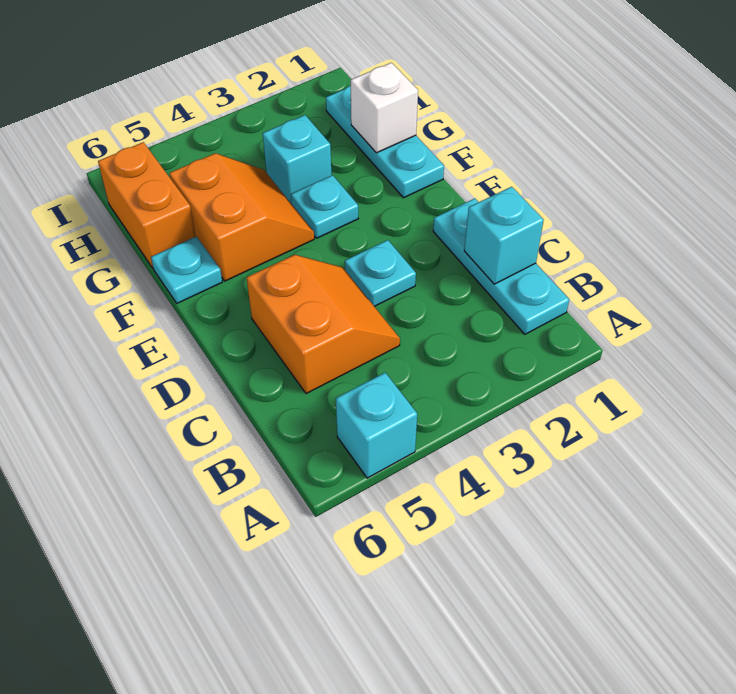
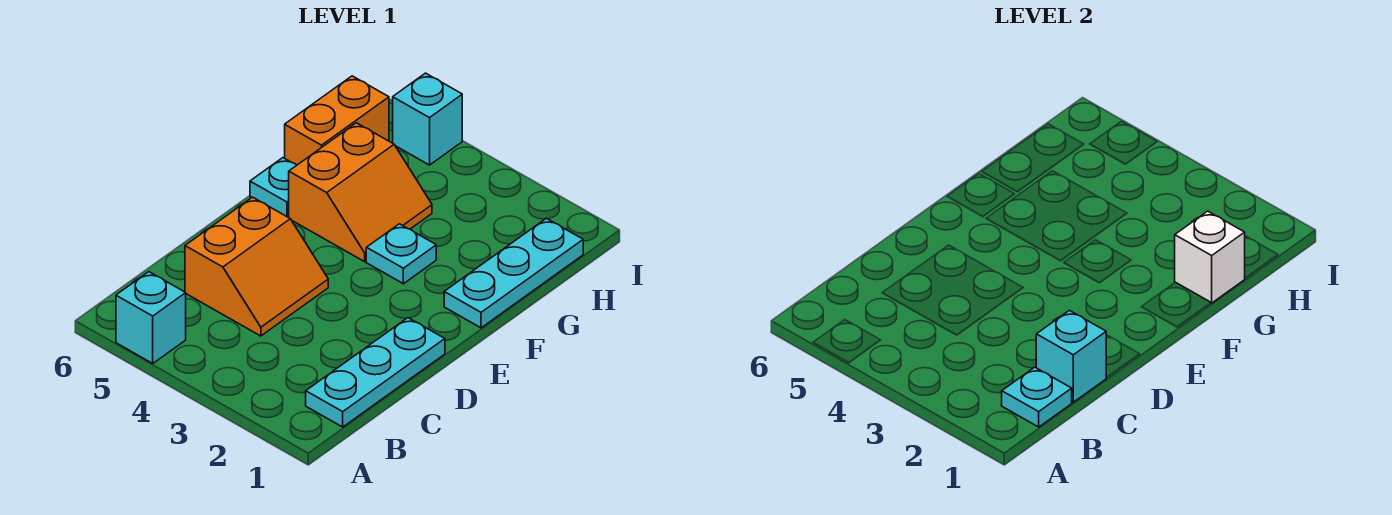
cyan plate D3 level 1 -> cyan plate B1 level 2
cyan brick G3 level 1 -> cyan brick I5 level 1

